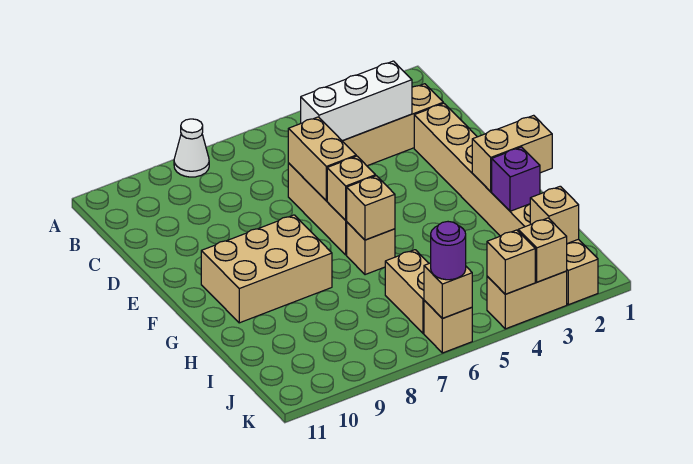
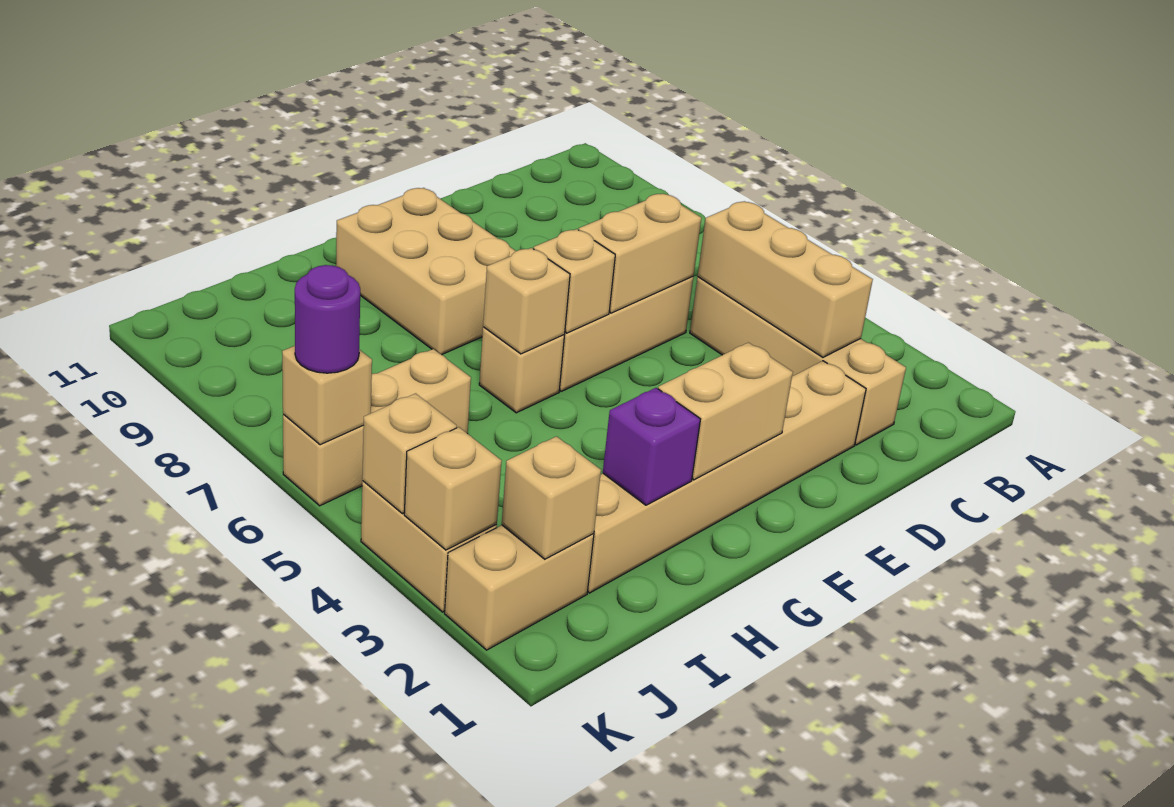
white cone A8 level 1 -> none
white brick C3:C5 level 2 -> tan brick C3:C5 level 2
tan brick G1:G2 level 2 -> tan brick F2:G2 level 2

